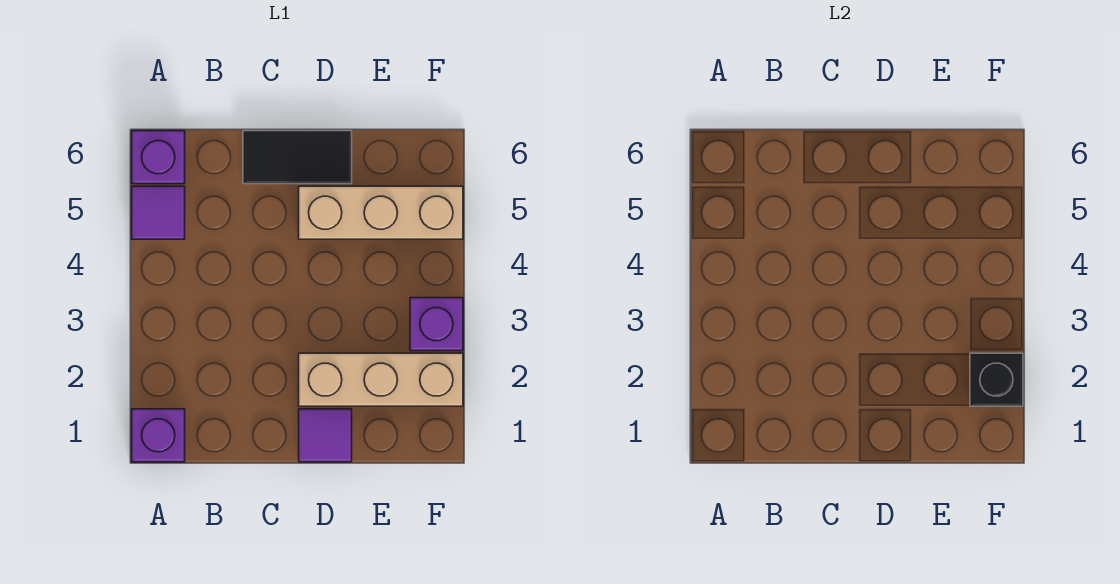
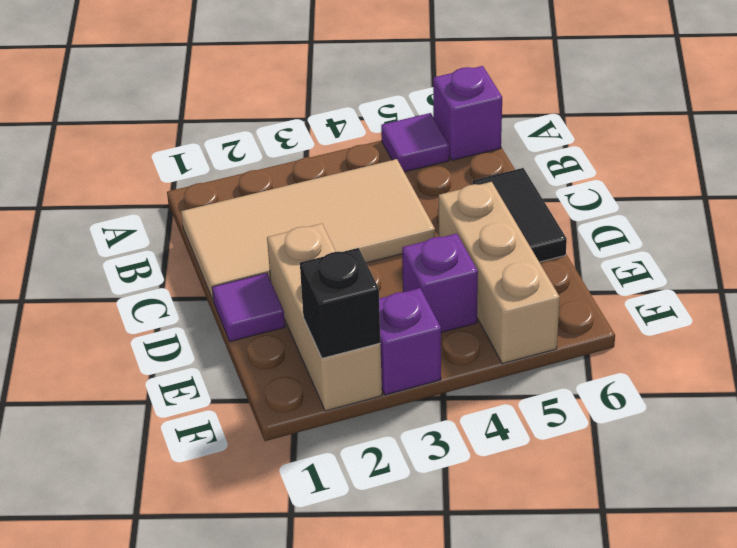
purple brick A1 level 1 -> purple brick E4 level 1
none -> tan tile B1:C4 level 1

